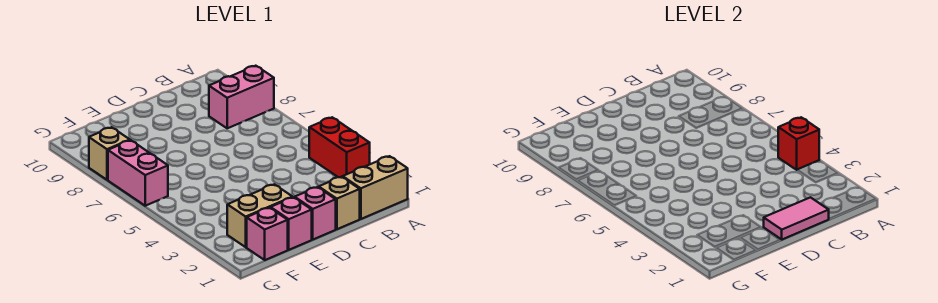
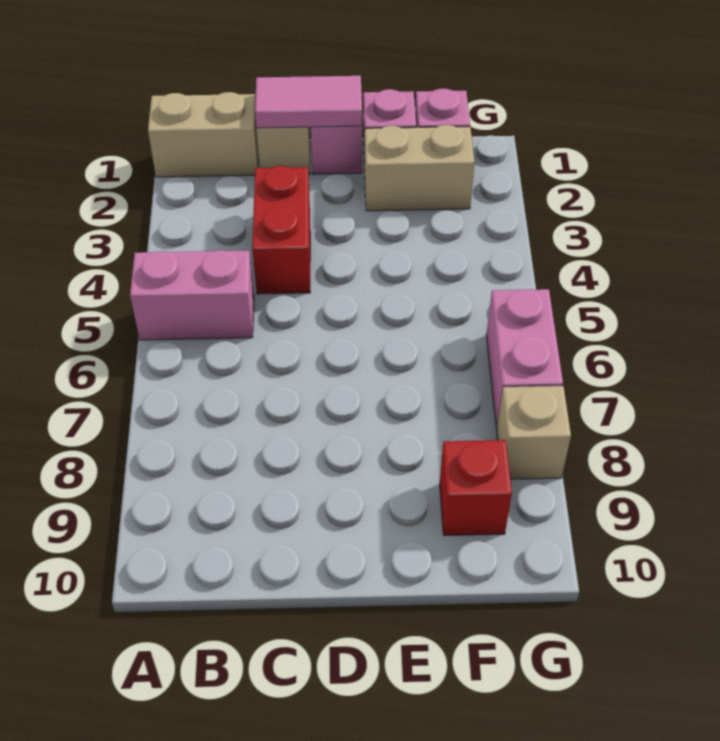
red brick A3:A4 level 1 -> red brick C3:C4 level 1
red brick A4 level 2 -> red brick F9 level 1
pink brick A8:B8 level 1 -> pink brick A5:B5 level 1

